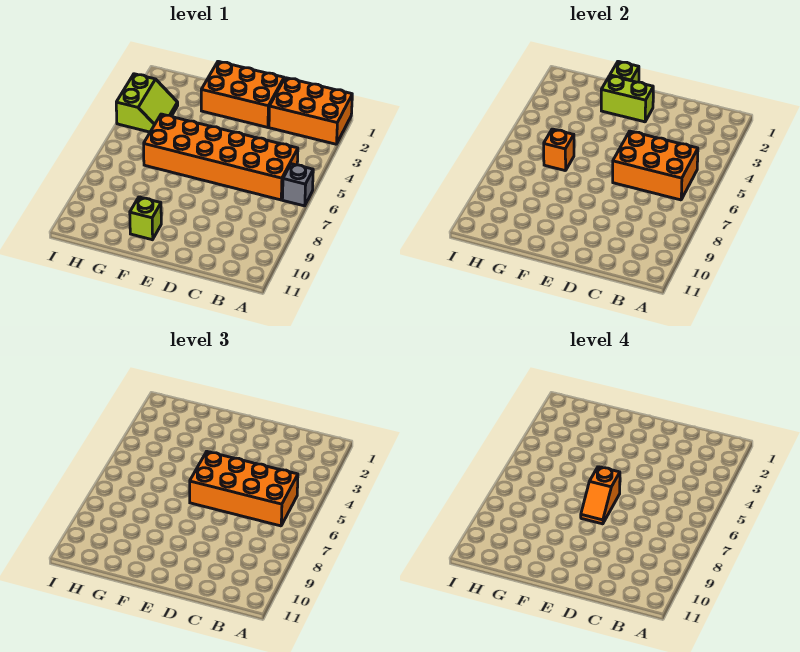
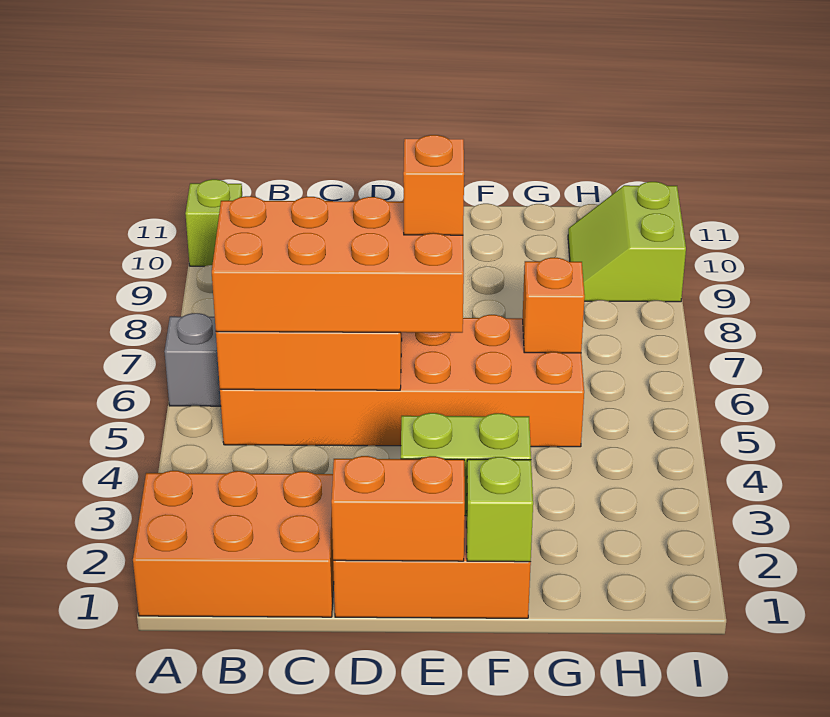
none -> orange brick D1:E1 level 2
lime brick F10 level 1 -> lime brick A10 level 1
lime slope H3:I4 level 1 top I -> lime slope H9:I10 level 1 top I

